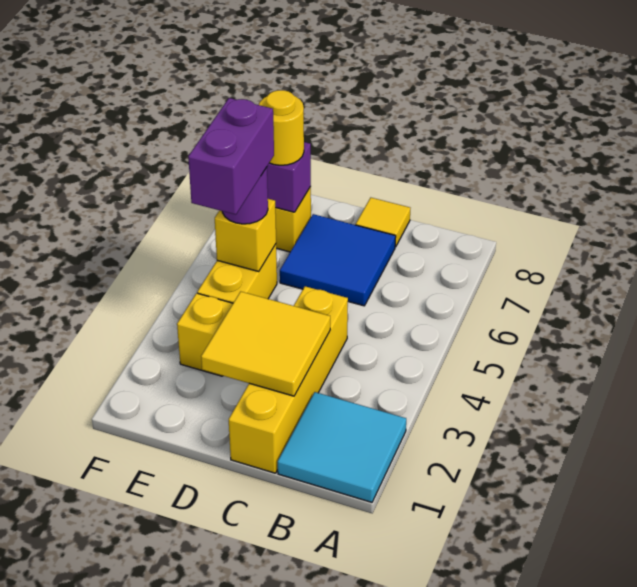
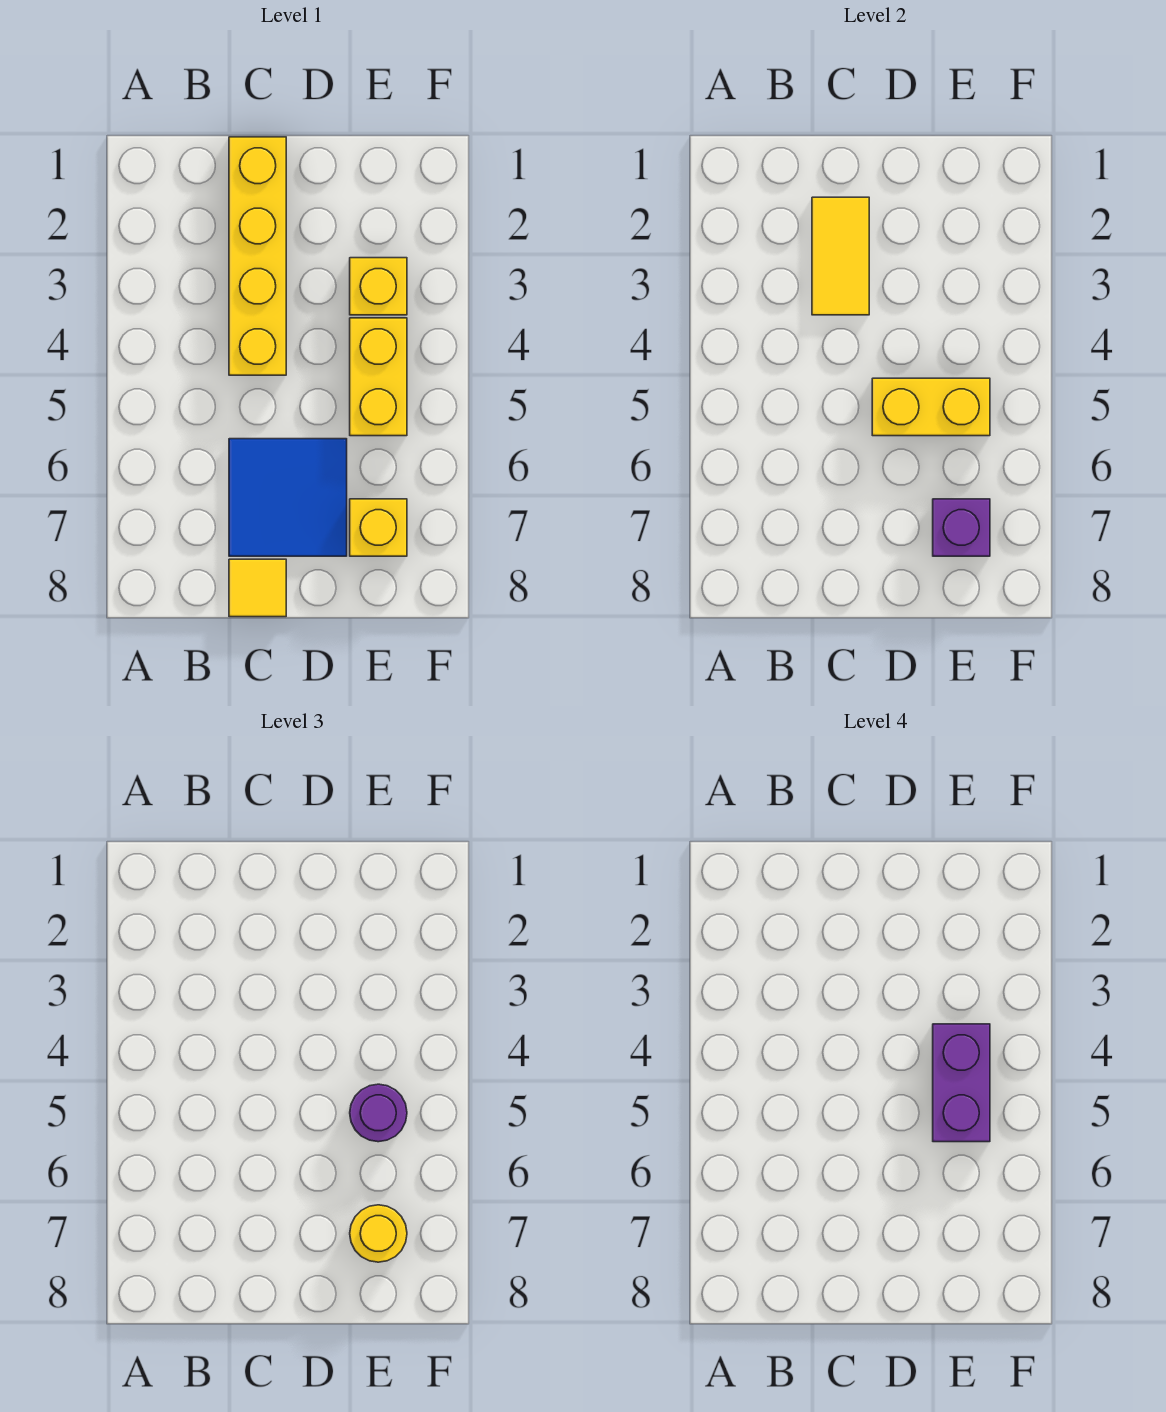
cyan tile A1:B2 level 1 -> none
yellow tile C2:D3 level 2 -> yellow tile C2:C3 level 2
yellow brick E5 level 2 -> yellow brick D5:E5 level 2

